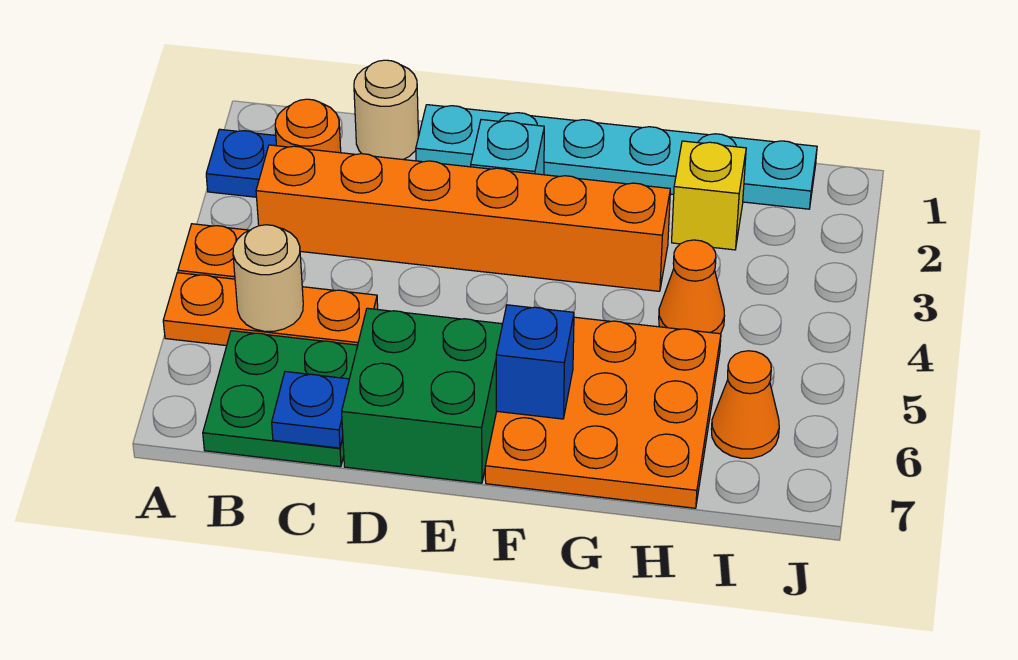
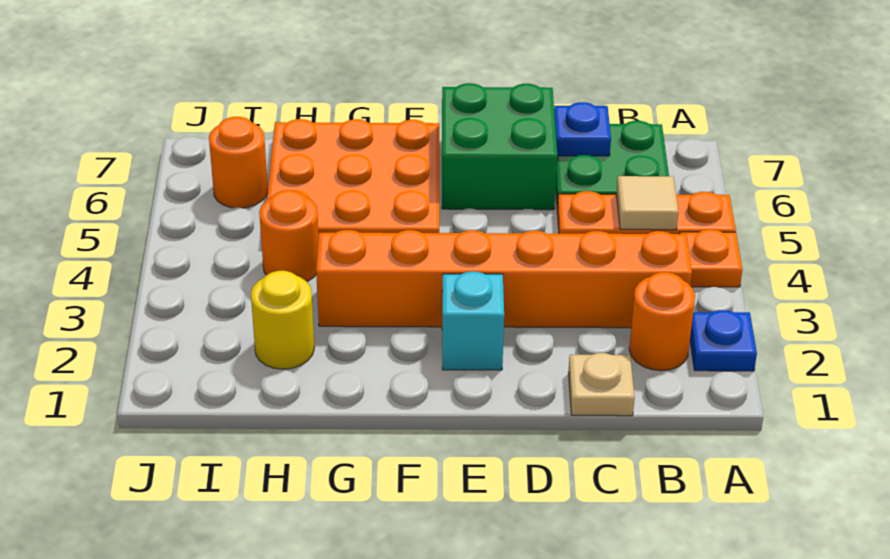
tan round brick B5 level 2 -> tan tile B5 level 2
tan round brick C1 level 1 -> tan plate C1 level 1
cyan plate D1:I1 level 1 -> none
blue brick F6 level 2 -> none
yellow brick H2 level 1 -> yellow round brick H2 level 1
orange cone H4 level 1 -> orange round brick H4 level 1
orange cone I6 level 1 -> orange round brick I6 level 1

